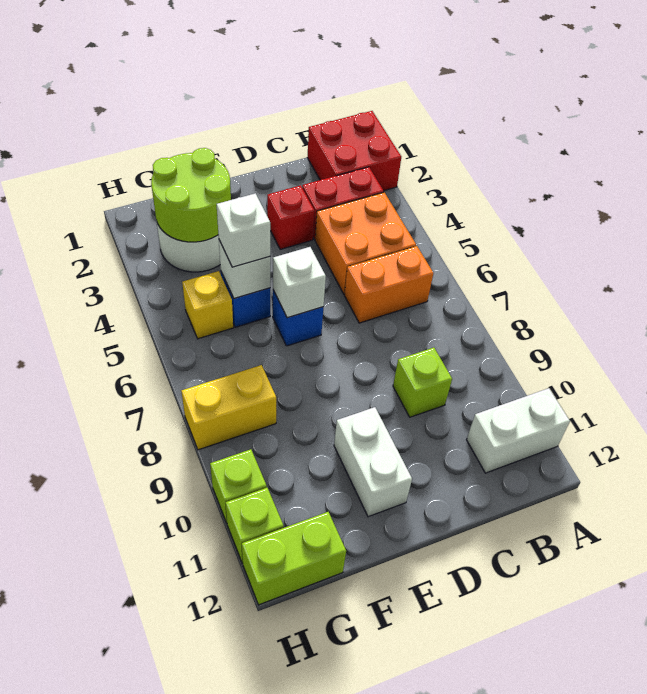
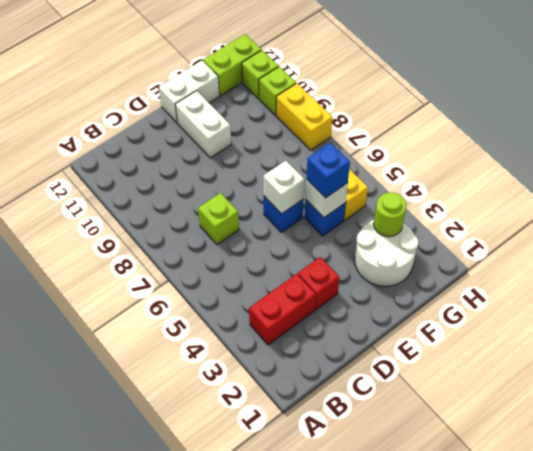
red brick A1:B2 level 1 -> none
white brick A11:B11 level 1 -> white brick E12:F12 level 1
orange brick B4:C5 level 1 -> none
orange brick B6:C6 level 1 -> none
lime brick C9 level 1 -> lime brick C7 level 1
lime round brick F2:G3 level 2 -> lime round brick G3 level 2
white brick F5 level 3 -> blue brick F5 level 3
yellow brick G8:H8 level 1 -> yellow brick H8:H9 level 1

